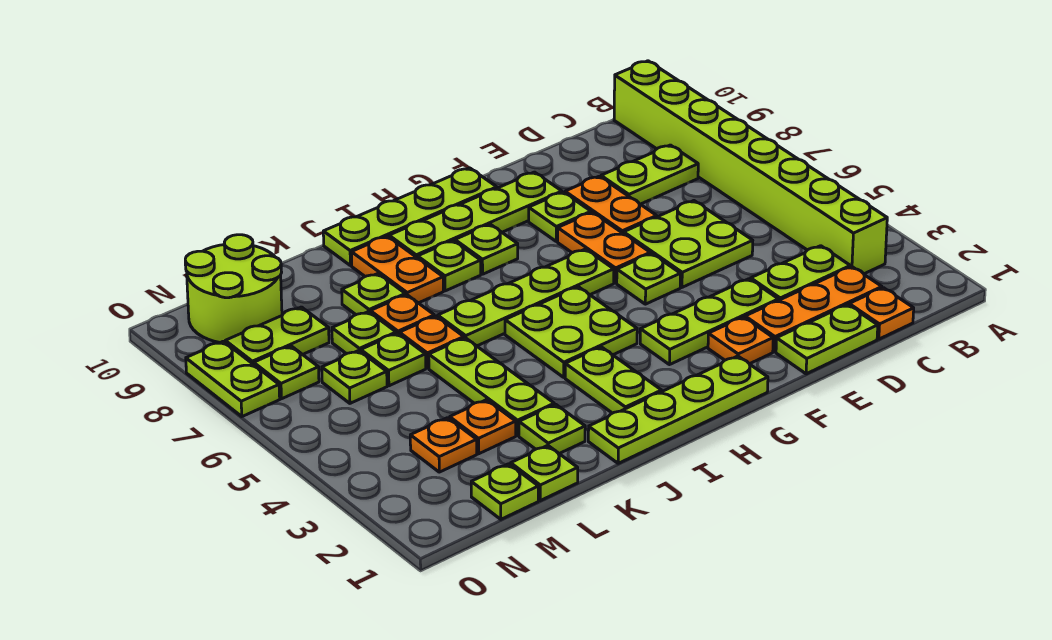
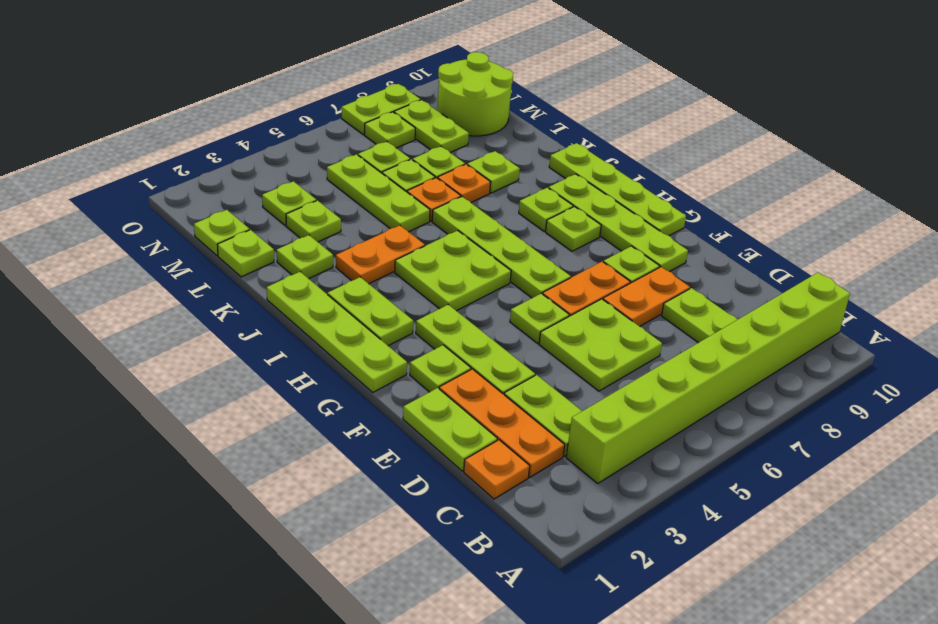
orange plate F2 level 1 -> lime plate F2 level 1
lime plate I2:I3 level 1 -> lime plate H2:I2 level 1
orange plate J8:J9 level 1 -> orange plate J3:J4 level 1
lime plate K3:K5 level 1 -> lime plate K5:M5 level 1
orange plate L3 level 1 -> lime plate L3 level 1
orange plate M3 level 1 -> lime plate M3 level 1

